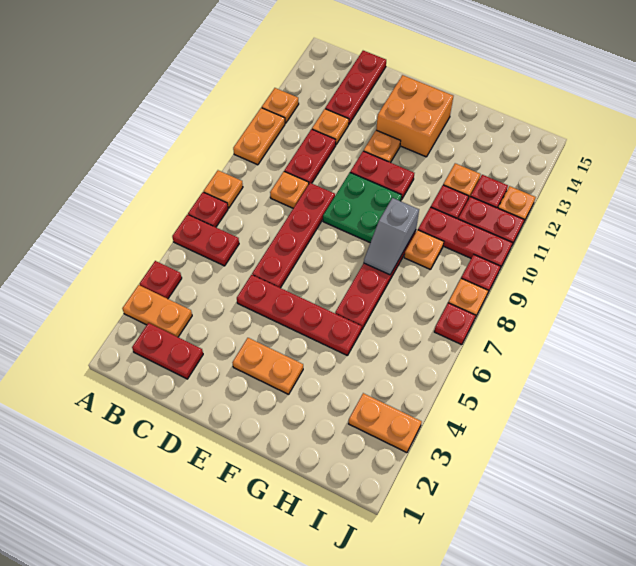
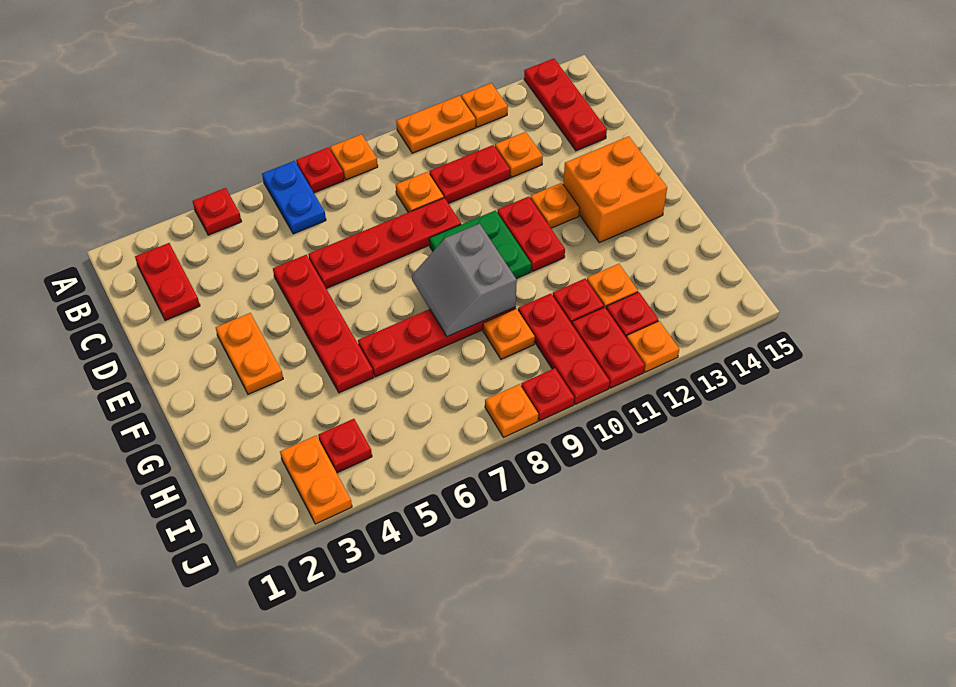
orange plate A3:B3 level 1 -> none
red plate A6:B6 level 1 -> blue plate A6:B6 level 1
red plate C13:C15 level 1 -> red plate A14:C14 level 1
grey slope G8:G9 level 2 top 9 -> grey slope F8:G9 level 2 top 9
red plate J7 level 1 -> red plate I4 level 1

